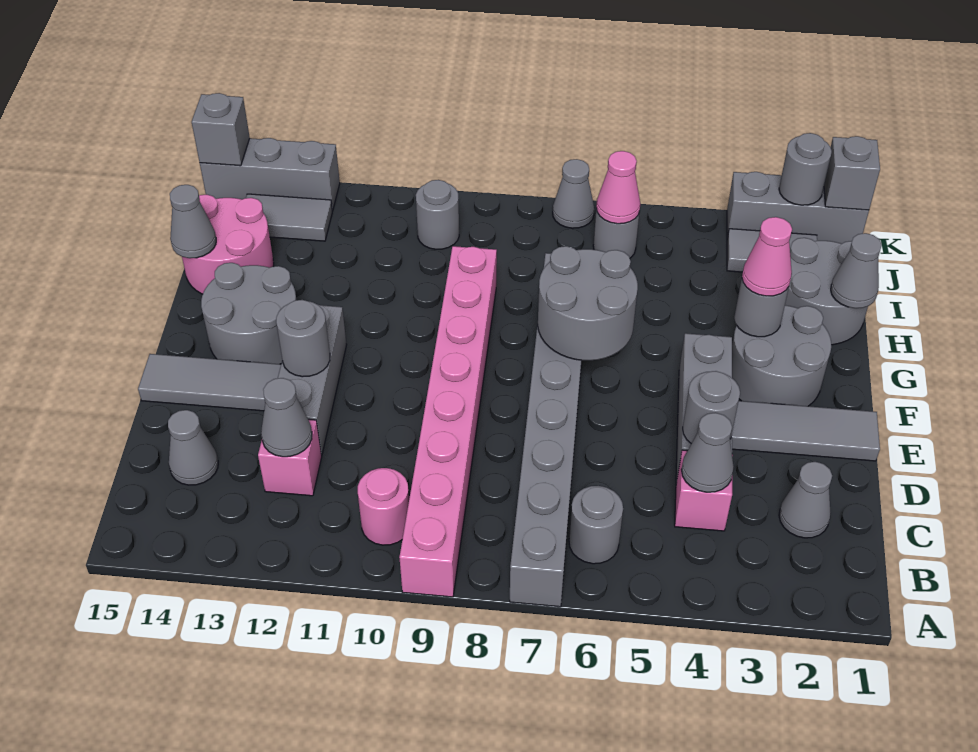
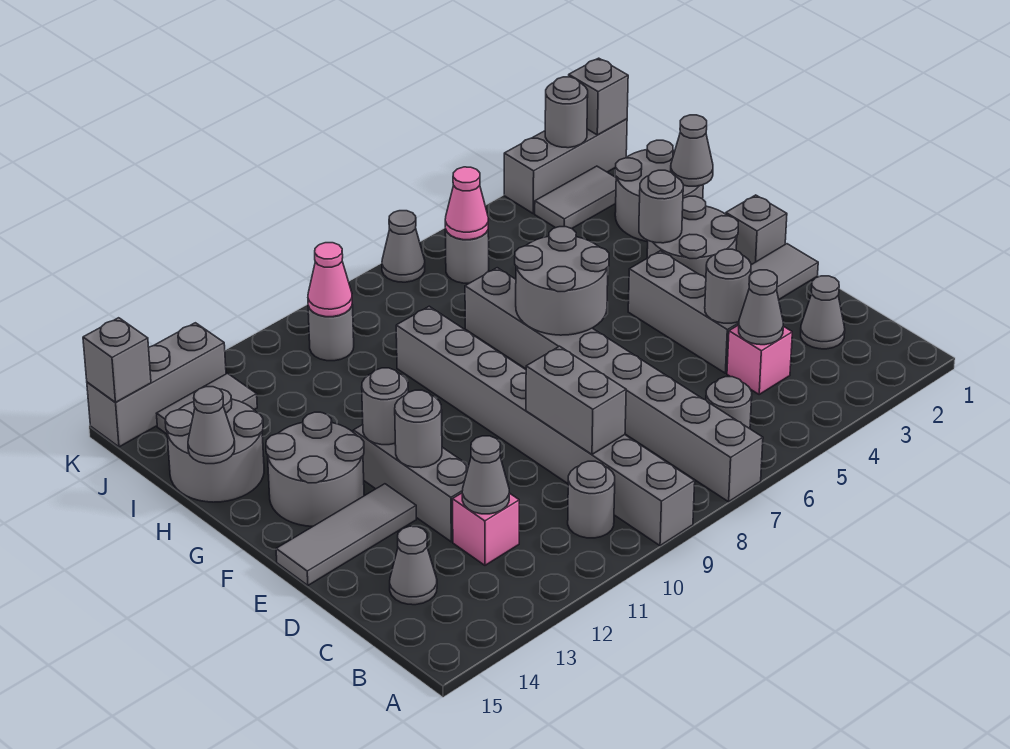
pink brick A9:H9 level 1 -> grey brick A9:H9 level 1
pink round brick B10 level 1 -> grey round brick B10 level 1
none -> grey brick C9:D9 level 2
none -> grey brick F1 level 1
none -> grey round brick F12 level 2
pink cone G3 level 3 -> pink cone J10 level 2
pink round brick H14:I15 level 1 -> grey round brick H14:I15 level 1

